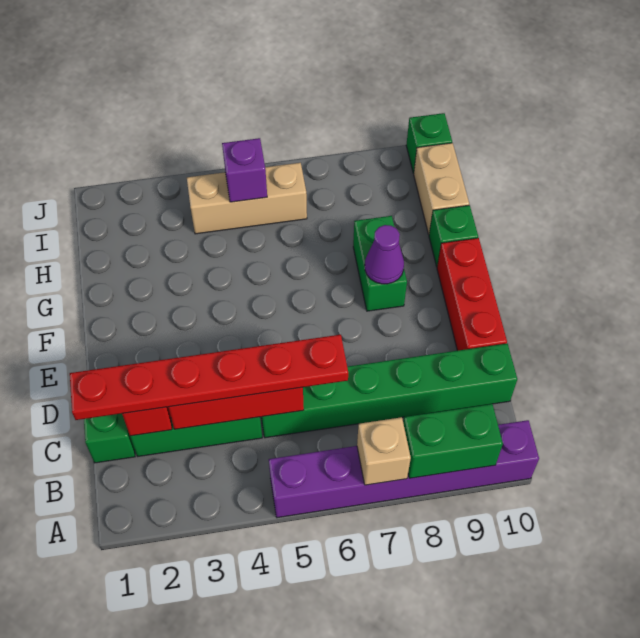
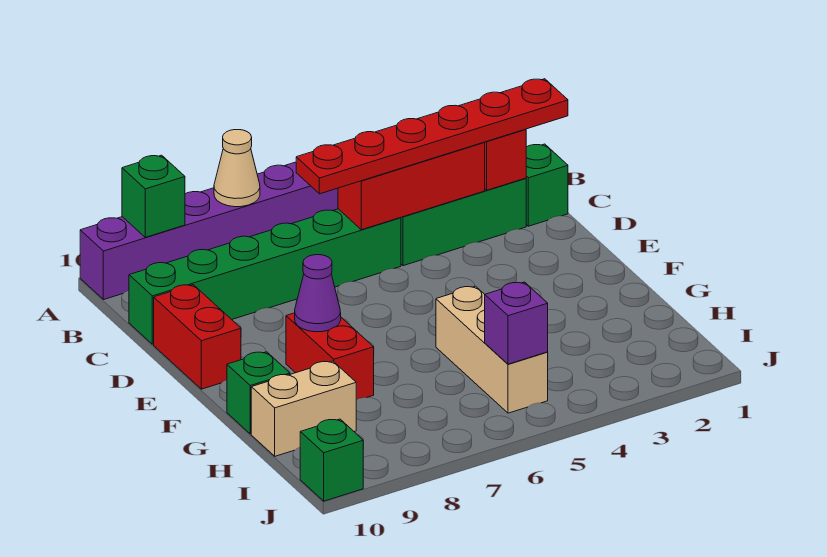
tan brick A7 level 2 -> tan cone A7 level 2
green brick A8:A9 level 2 -> green brick A9 level 2
red brick D10:F10 level 1 -> red brick D10:E10 level 1
green brick F8:G8 level 1 -> red brick F8:G8 level 1
tan brick H10:I10 level 1 -> tan brick H9:H10 level 1
tan brick I4:I6 level 1 -> tan brick G5:I5 level 1

